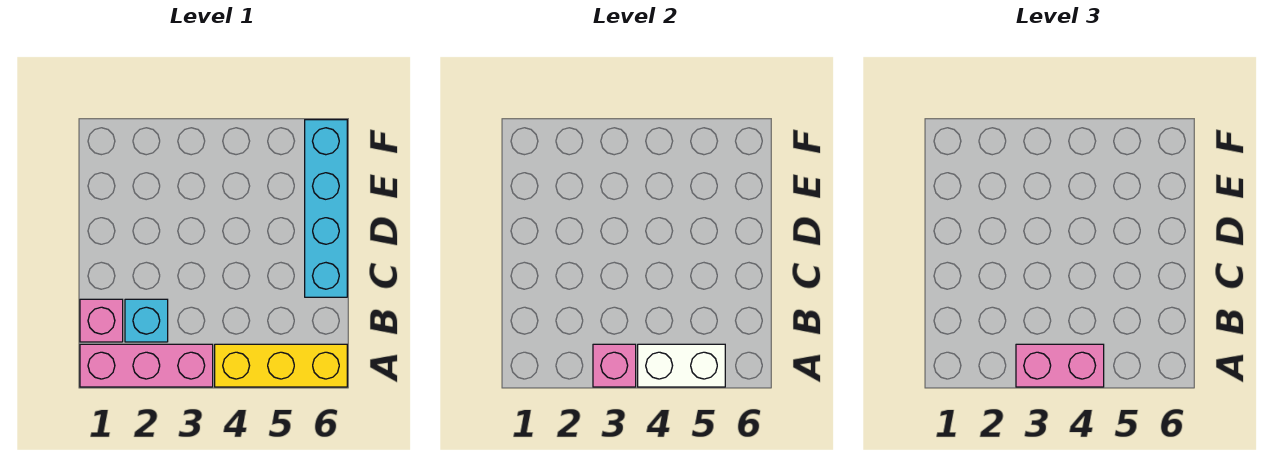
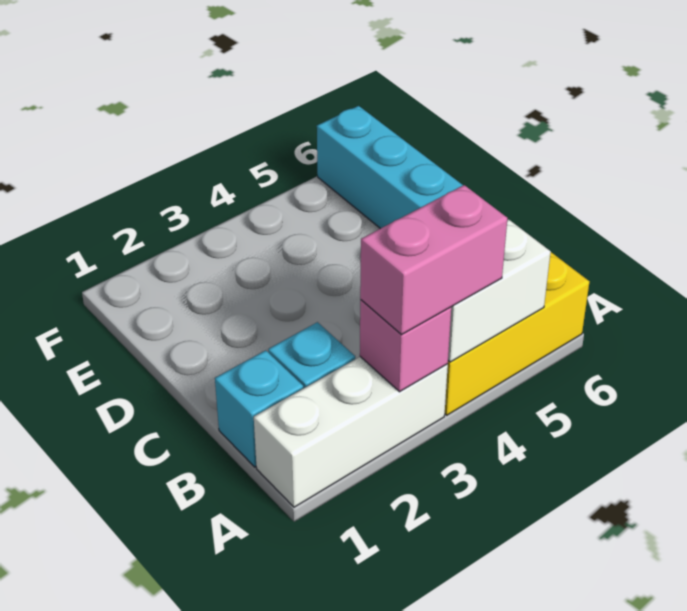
pink brick A1:A3 level 1 -> white brick A1:A3 level 1
pink brick B1 level 1 -> cyan brick B1 level 1

